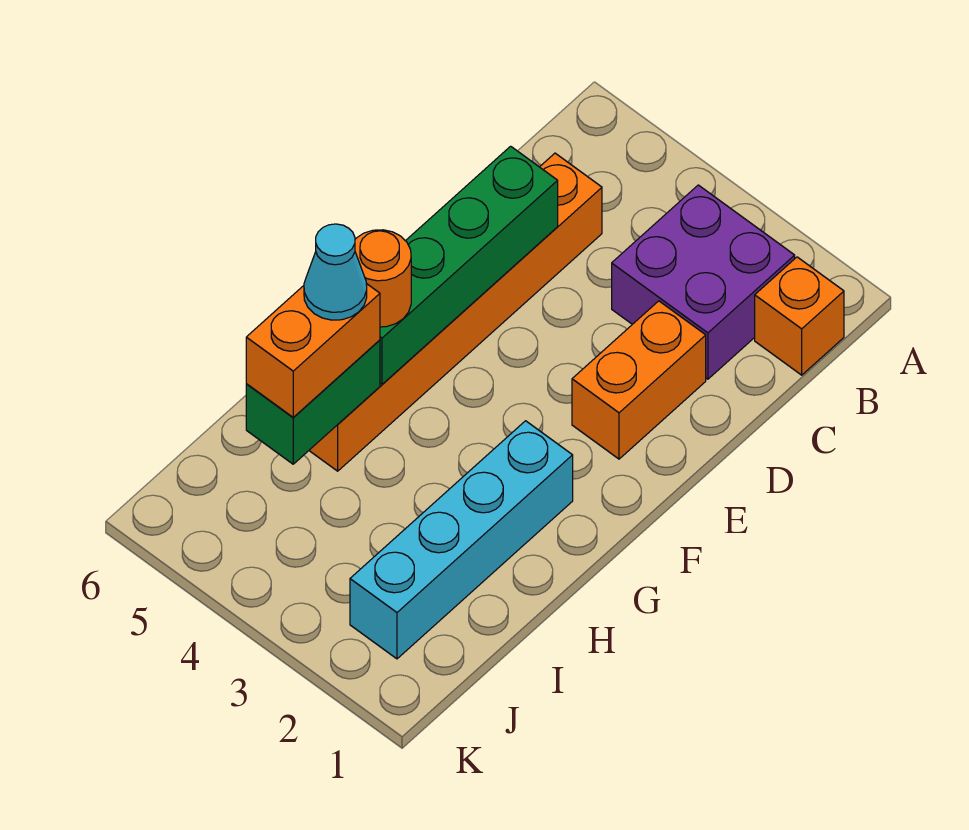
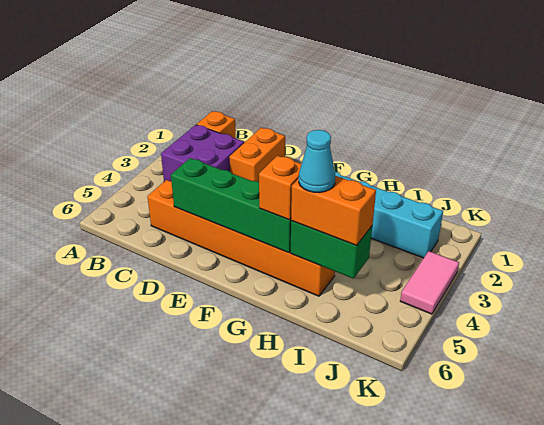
orange brick D2:E2 level 1 -> orange brick D1:D2 level 1
orange round brick G5 level 3 -> orange brick G5 level 3
none -> pink tile K3:K4 level 1

